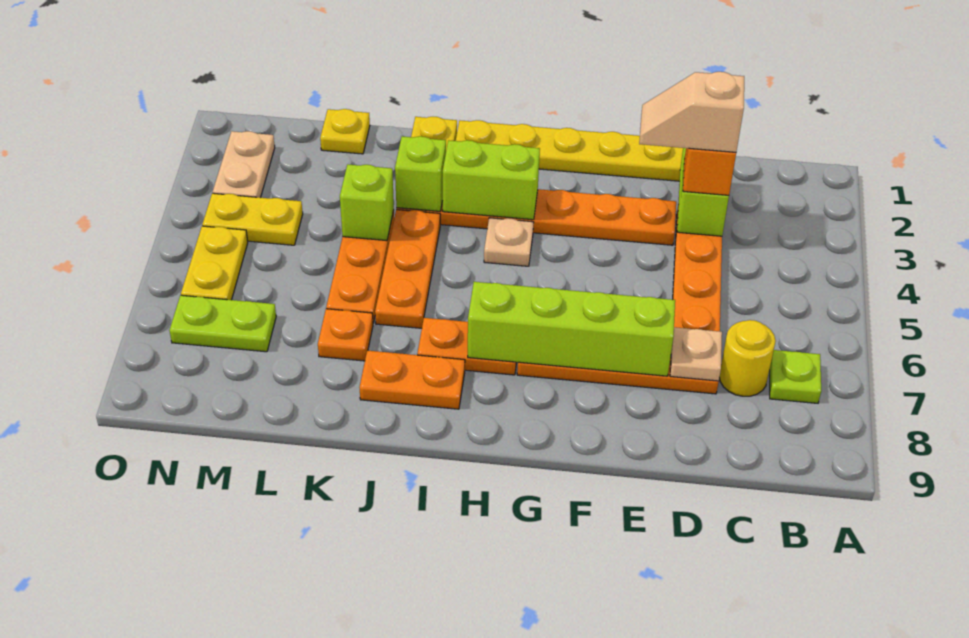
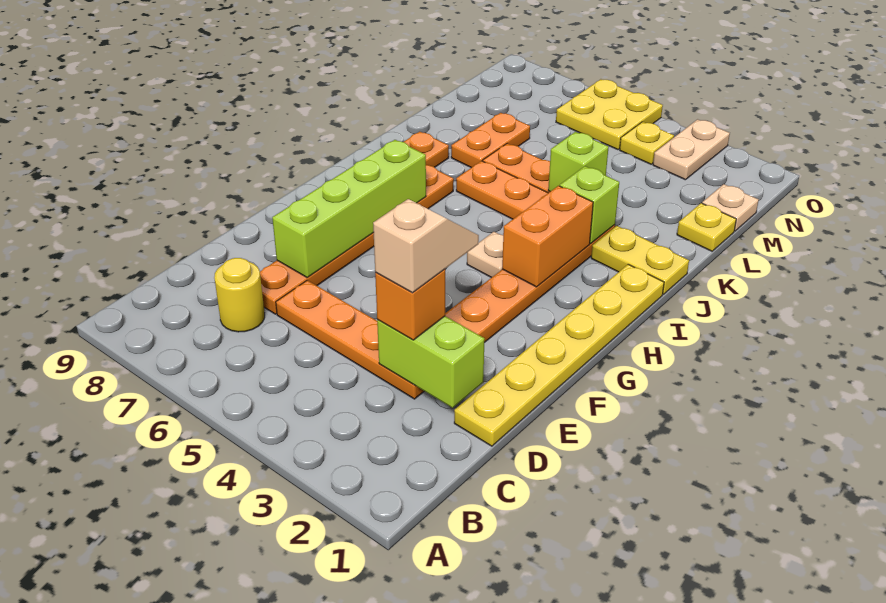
lime plate B7 level 1 -> none
tan plate D7 level 2 -> tan plate M1 level 1
lime brick H3:I3 level 2 -> orange brick H3:I3 level 2
orange plate K7 level 1 -> orange plate K7:L7 level 1
yellow plate M4:N4 level 1 -> yellow plate N4 level 1
lime plate M7:N7 level 1 -> none
tan plate N2:N3 level 1 -> tan plate N3:O3 level 1
yellow plate N5:N6 level 1 -> yellow plate N5:O6 level 1

